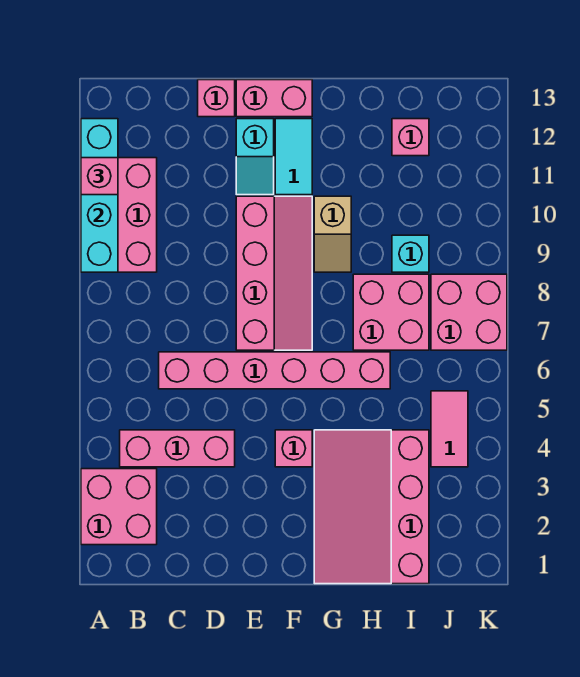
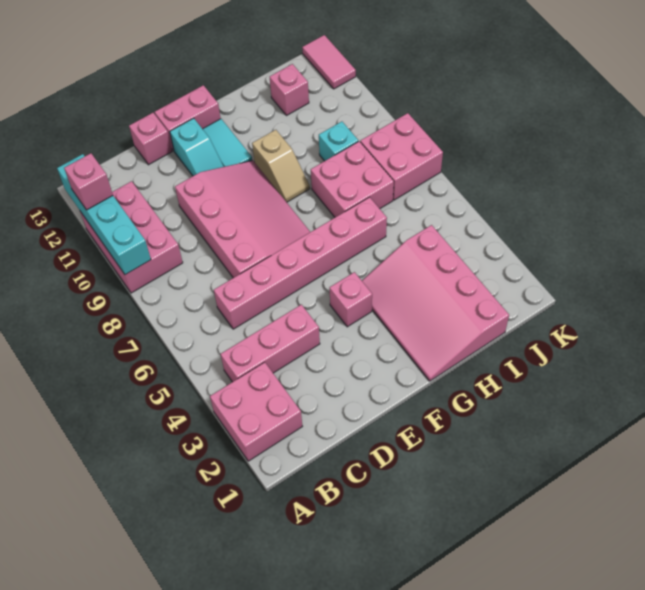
pink slope E7:F10 level 1 top E -> pink slope D7:F10 level 1 top D
pink tile J4:J5 level 1 -> pink tile K12:K13 level 1

